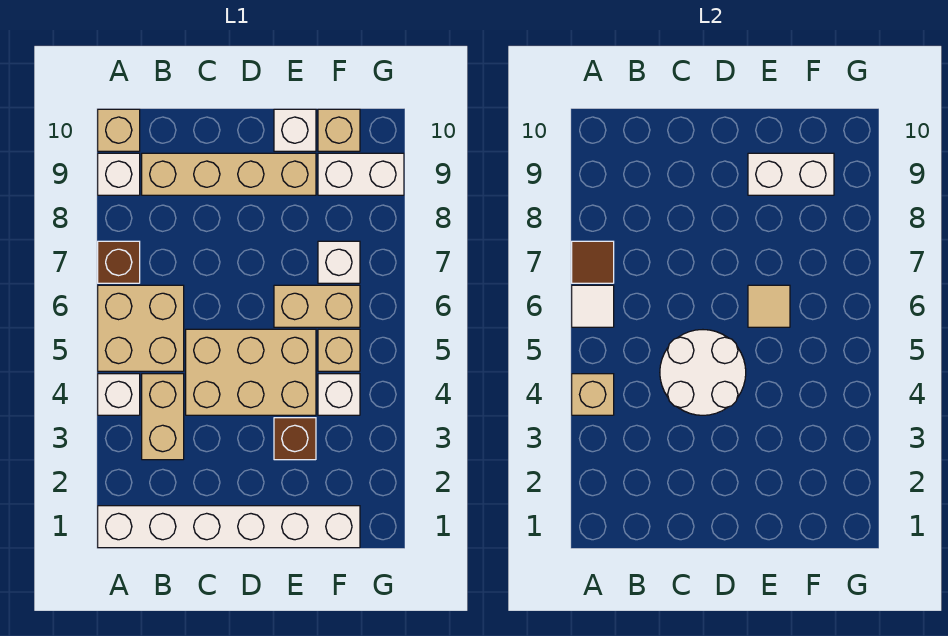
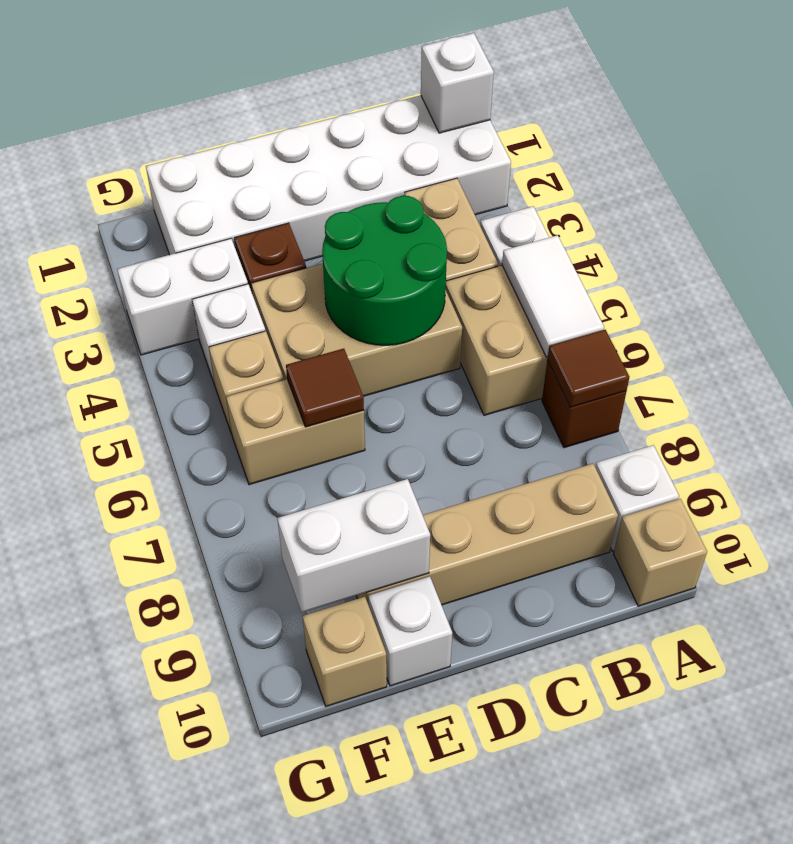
white brick A1:F1 level 1 -> white brick A1:F2 level 1
tan brick A4 level 2 -> none
white tile A6 level 2 -> white tile A5:A6 level 2
white round brick C4:D5 level 2 -> green round brick C4:D5 level 2
tan tile E6 level 2 -> brown tile E6 level 2
white brick F7 level 1 -> white brick A1 level 2
white brick F9:G9 level 1 -> white brick F3:G3 level 1

